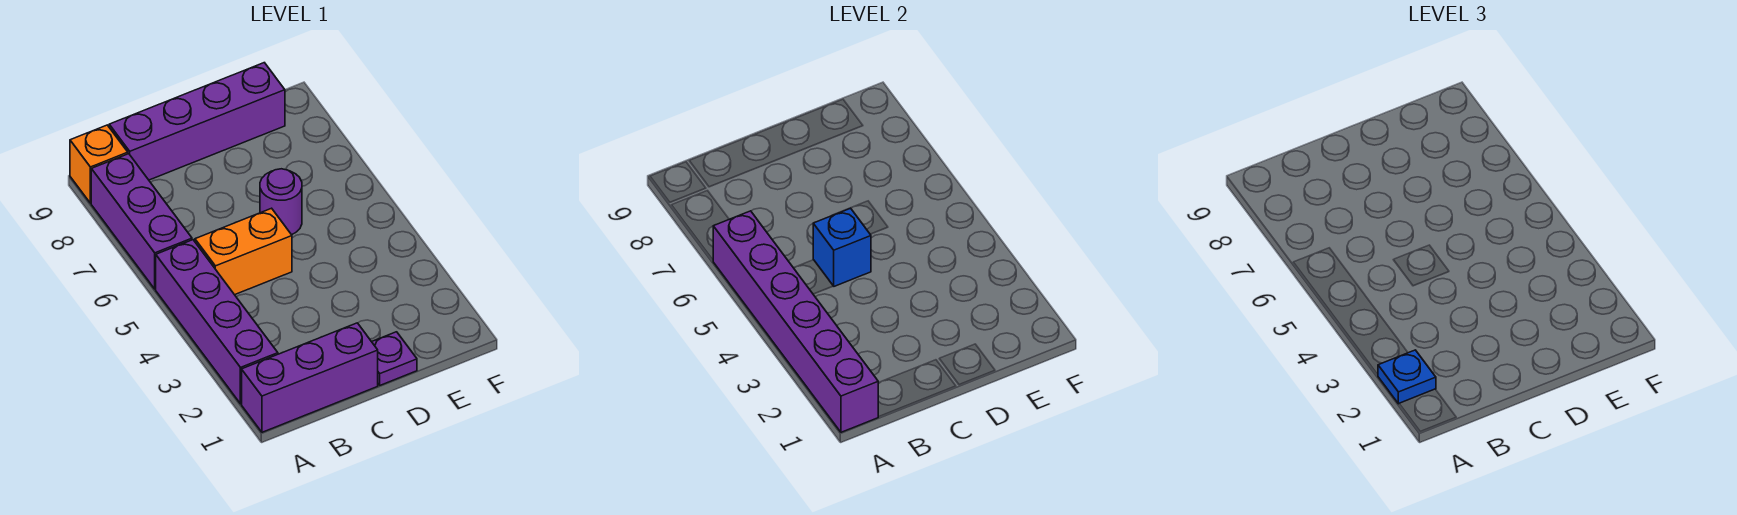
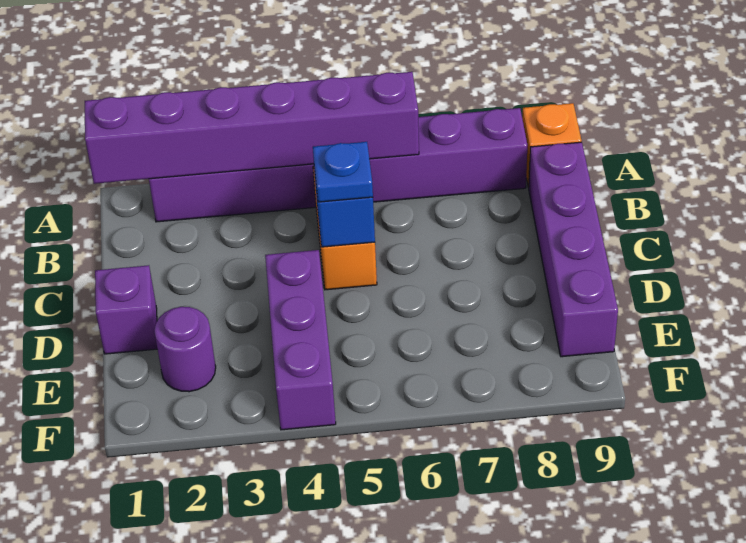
purple brick A1:C1 level 1 -> purple brick D4:F4 level 1
blue plate A2 level 3 -> blue plate C5 level 3
purple plate D1 level 1 -> purple brick D1 level 1
purple round brick D6 level 1 -> purple round brick E2 level 1

